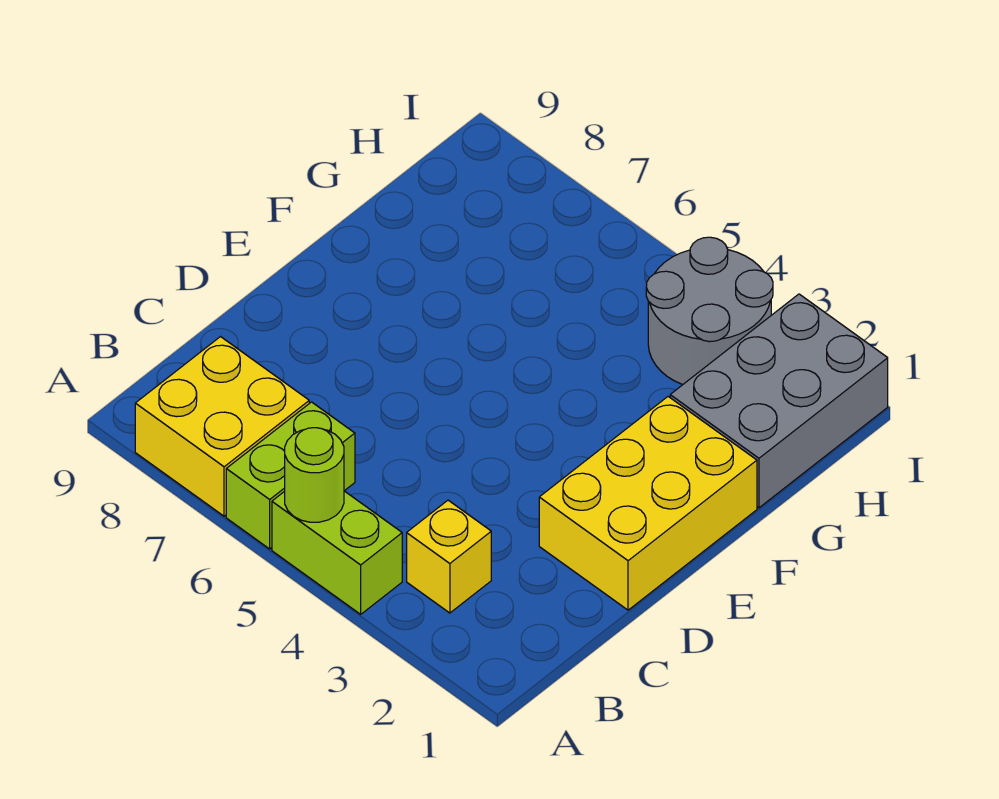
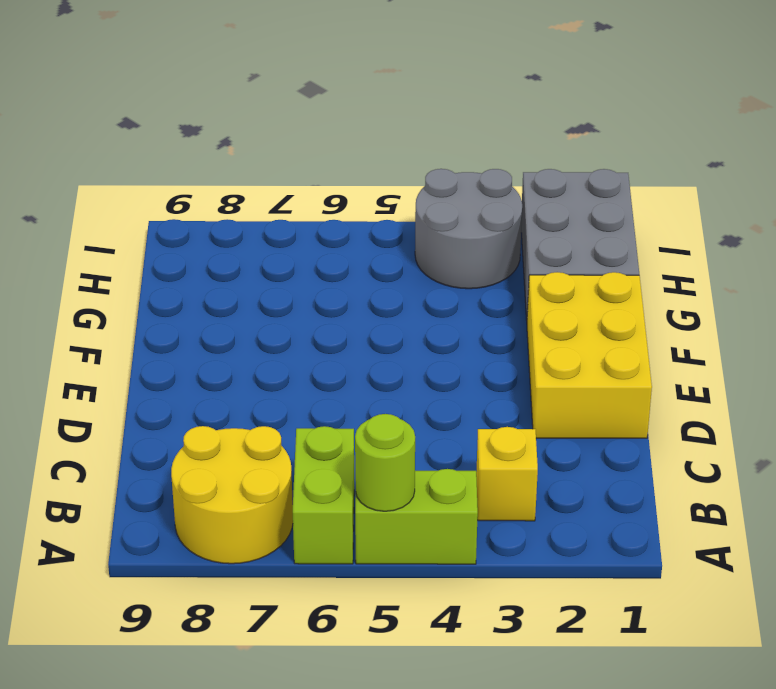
yellow brick A7:B8 level 1 -> yellow round brick A7:B8 level 1

